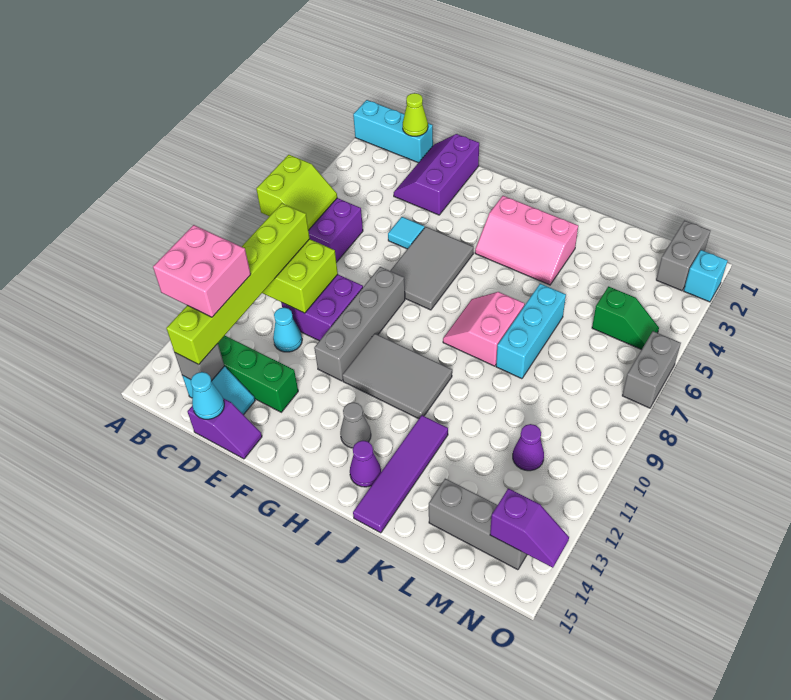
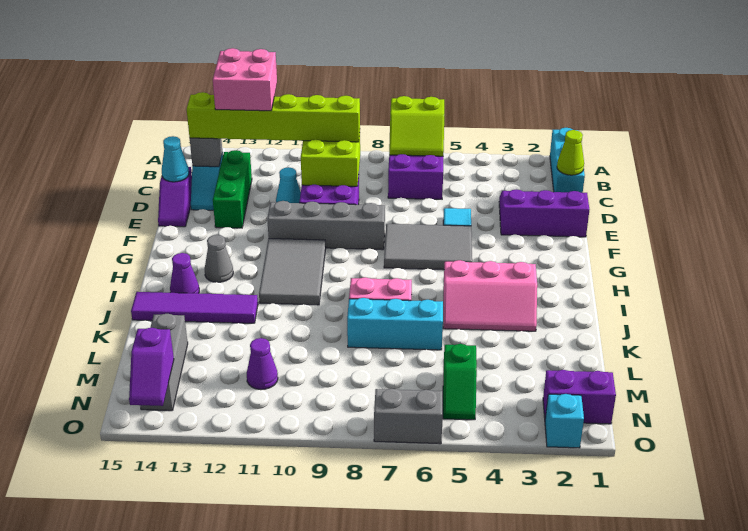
pink slope H3:J4 level 1 top 3 -> pink slope I3:J5 level 1 top I
grey brick N1:N2 level 1 -> purple brick N1:N2 level 1

